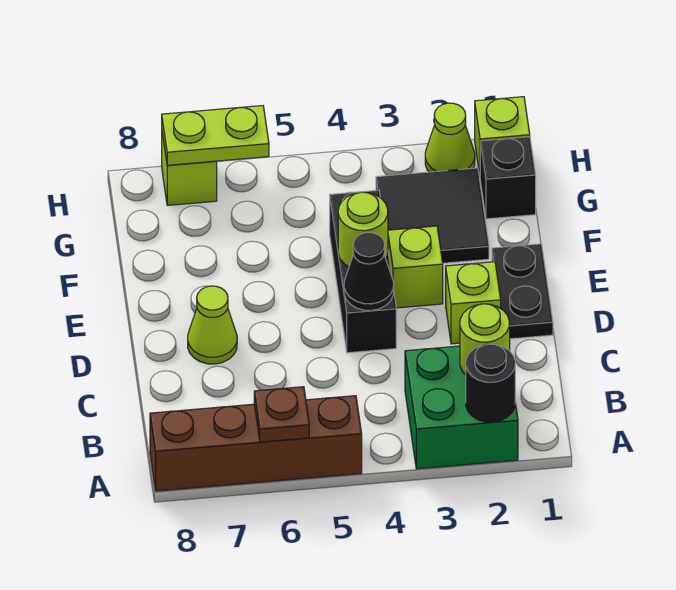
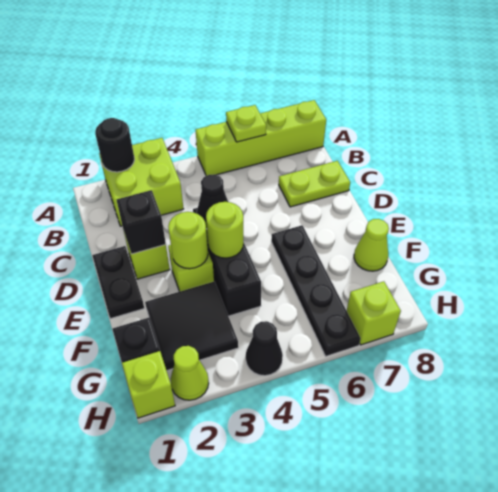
green brick A2:B3 level 1 -> lime brick A2:B3 level 1
brown brick A5:A8 level 1 -> lime brick A5:A8 level 1
brown plate A6 level 2 -> lime plate A6 level 2
lime round brick B2 level 2 -> lime round brick E3 level 2
none -> black brick D2 level 2
lime cone D7 level 1 -> lime cone F8 level 1
none -> black plate E6:H6 level 1
none -> black cone H4 level 1
lime plate H6:H7 level 2 -> lime plate C7:C8 level 1

